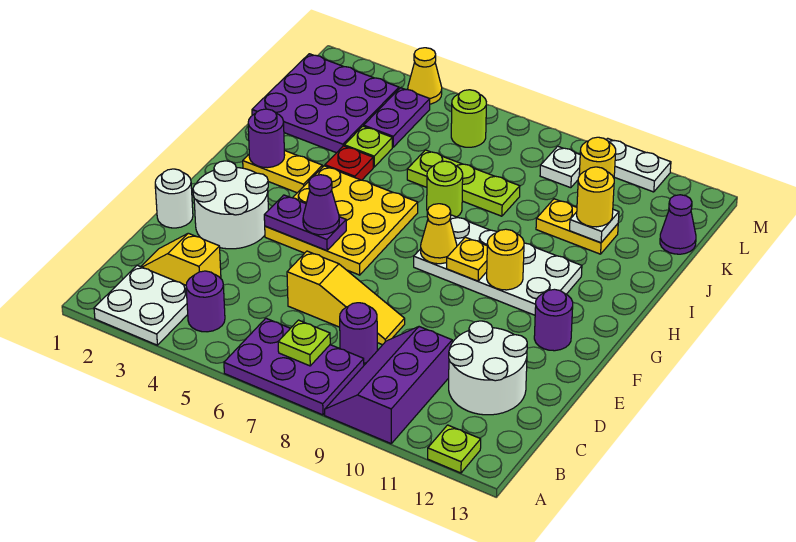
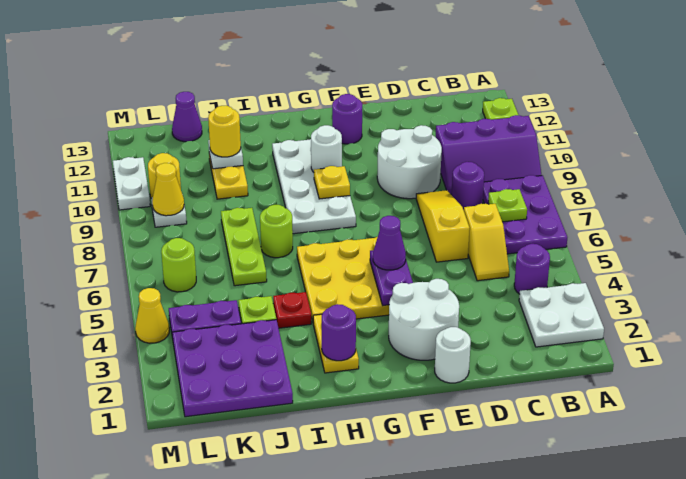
yellow slope C2:C3 level 1 top 3 -> yellow slope C5:C6 level 1 top 6
white round brick C11:D12 level 1 -> white round brick D9:E10 level 1
yellow cone G8 level 2 -> yellow cone L9 level 2
yellow round brick G10 level 2 -> white round brick G10 level 2

